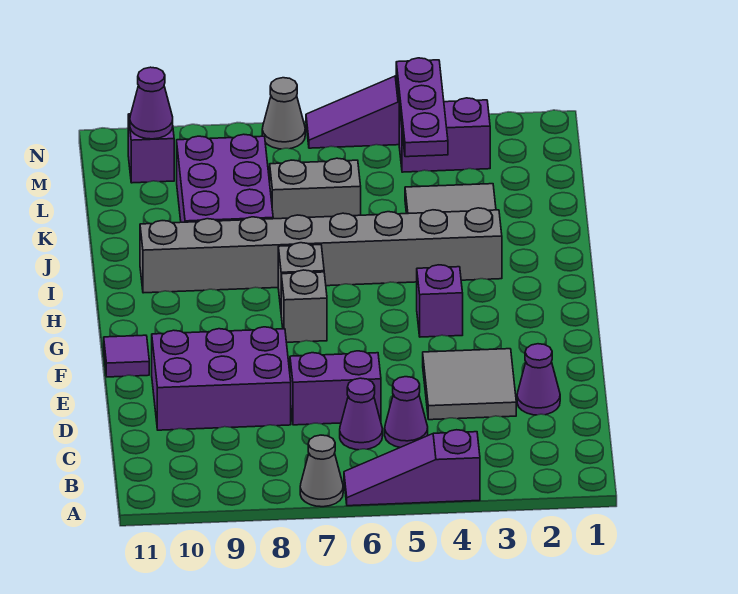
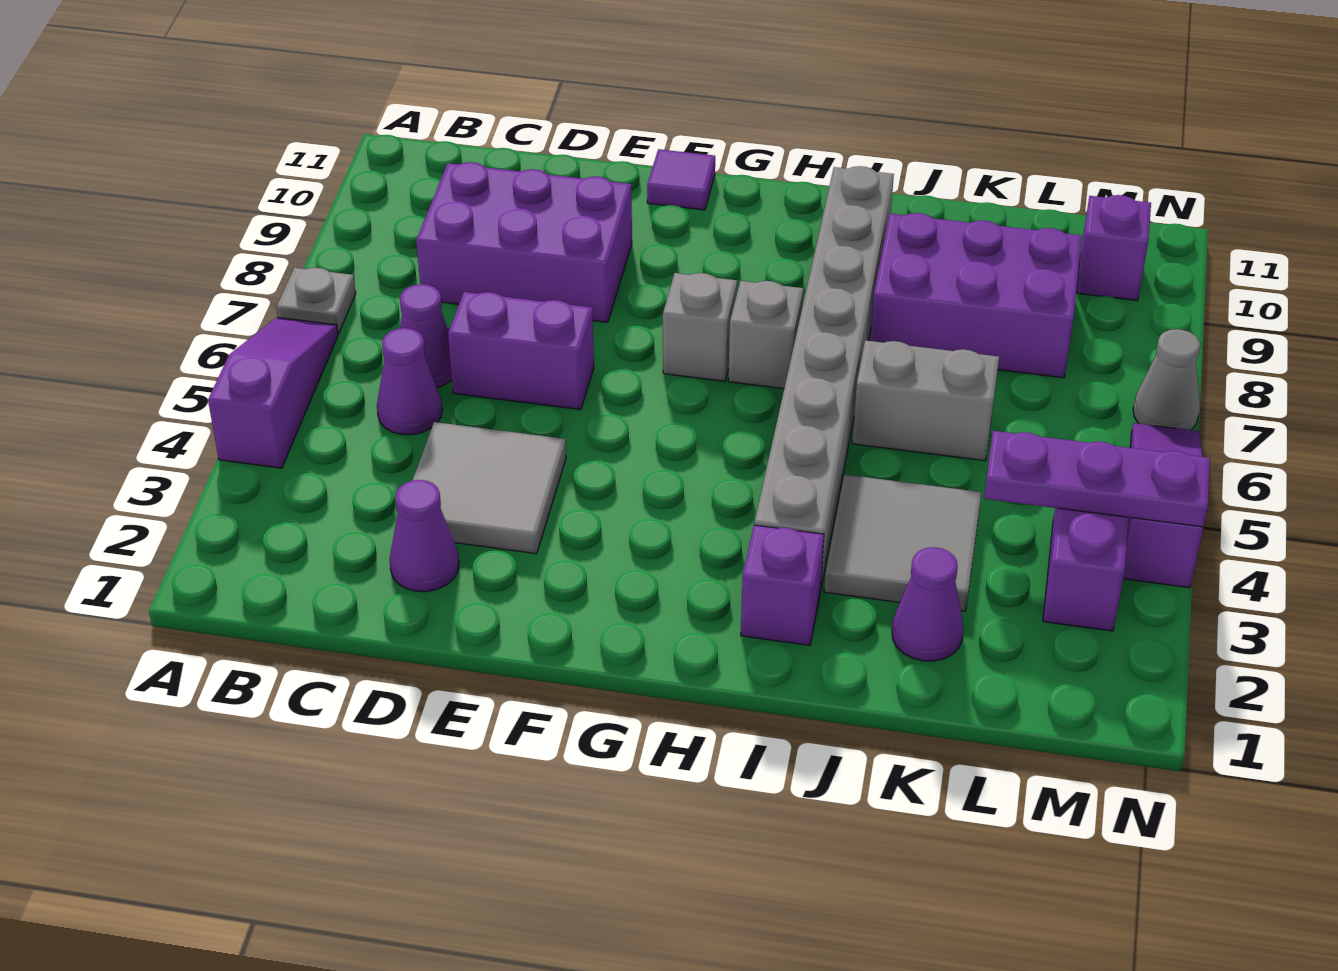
grey cone A7 level 1 -> grey plate A7 level 1
purple brick D6:D7 level 1 -> purple brick D6:E6 level 1
purple brick D8:E10 level 1 -> purple brick C8:E9 level 1
purple brick G4 level 1 -> purple brick I2 level 1
grey brick K6:K7 level 1 -> grey brick J6:K6 level 1
purple cone M10 level 2 -> purple cone K2 level 1

